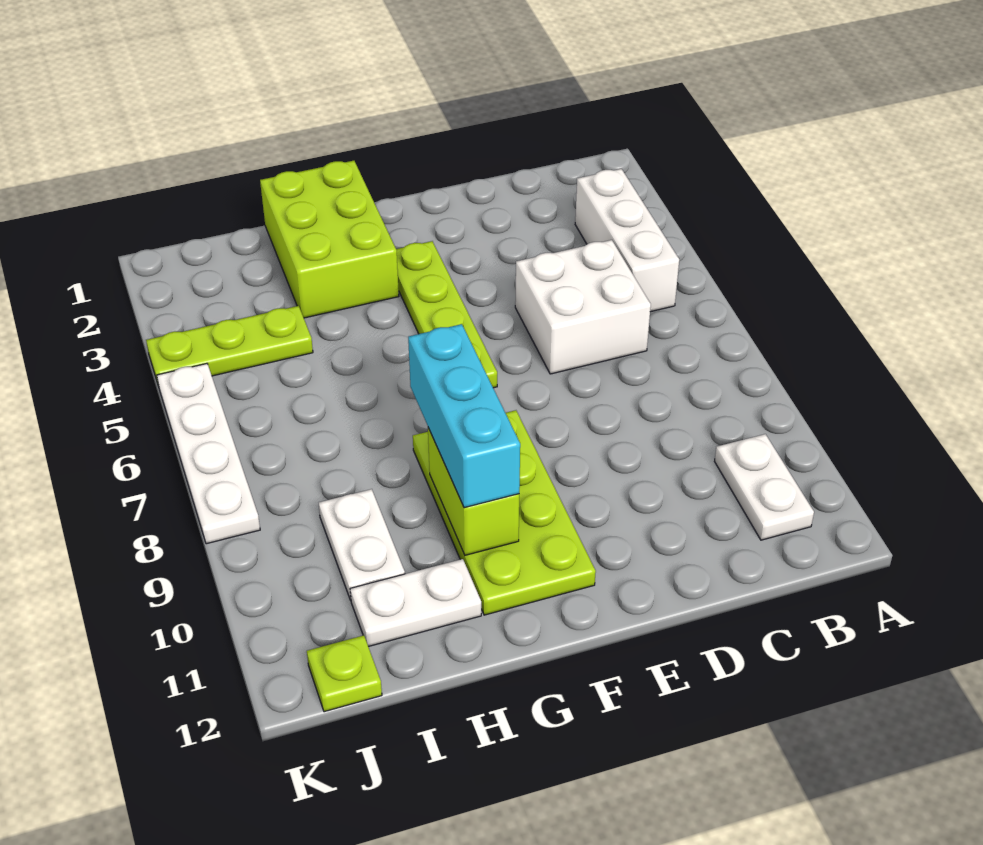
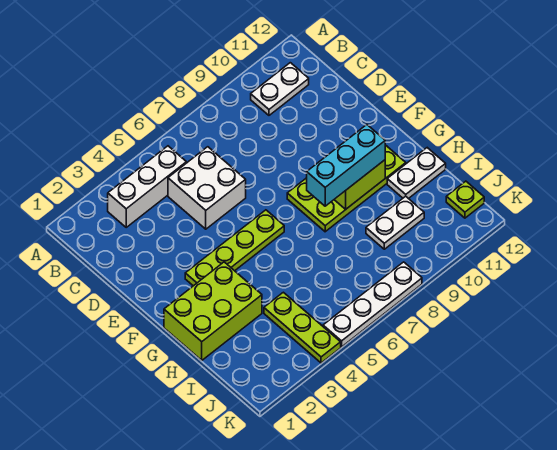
white plate H11:I11 level 1 -> white plate H11:H12 level 1

